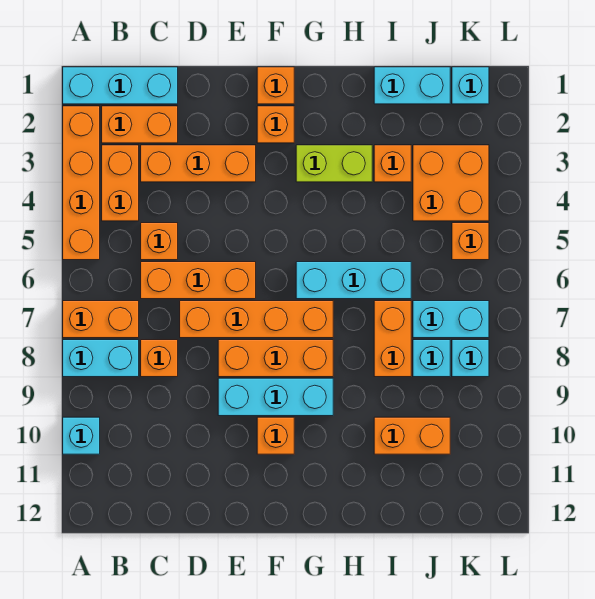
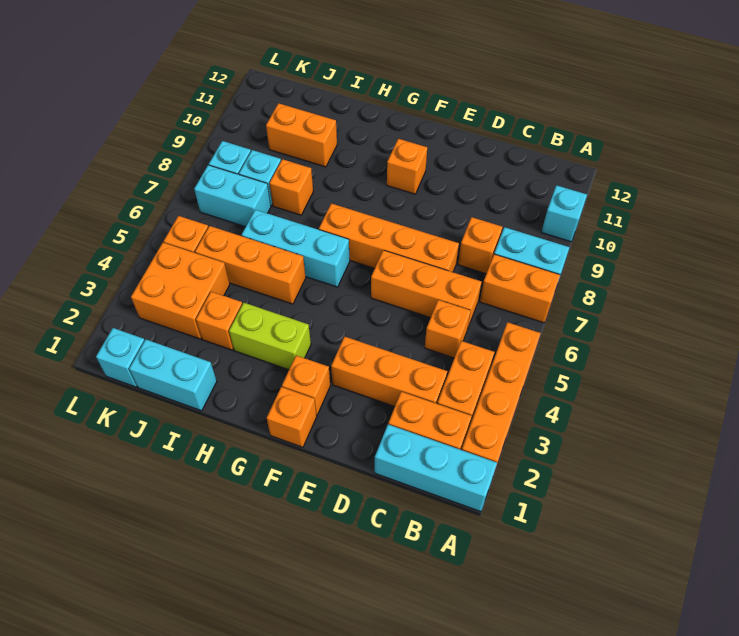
orange brick E8:G8 level 1 -> orange brick H5:J5 level 1
cyan brick E9:G9 level 1 -> none
orange brick I7:I8 level 1 -> orange brick I8 level 1

